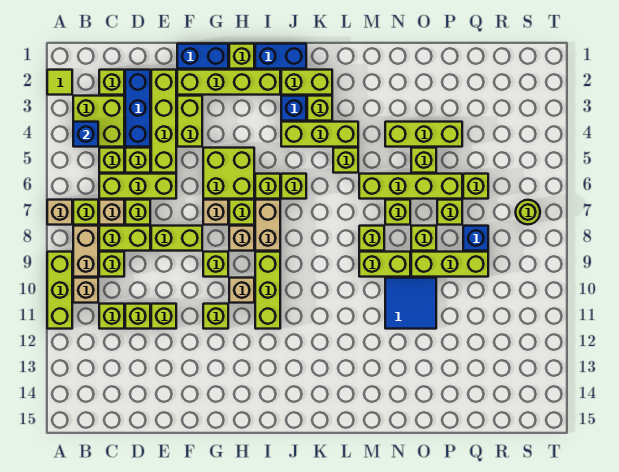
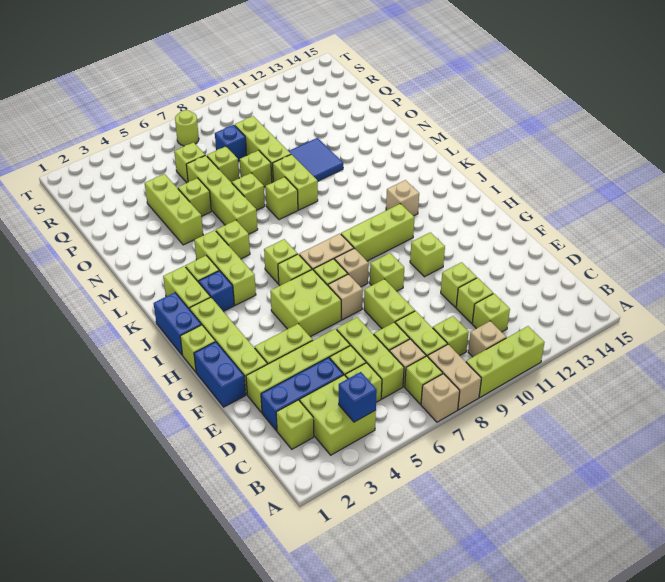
lime tile A2 level 1 -> none
tan brick B8:B9 level 1 -> tan brick A8:B8 level 1
tan brick H10 level 1 -> tan brick J12 level 1

